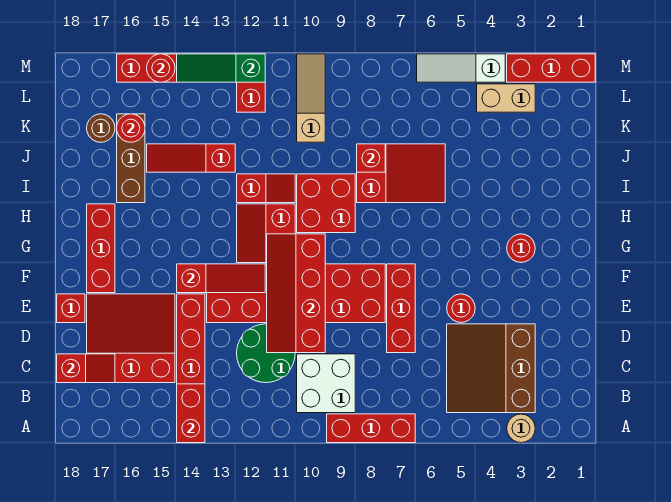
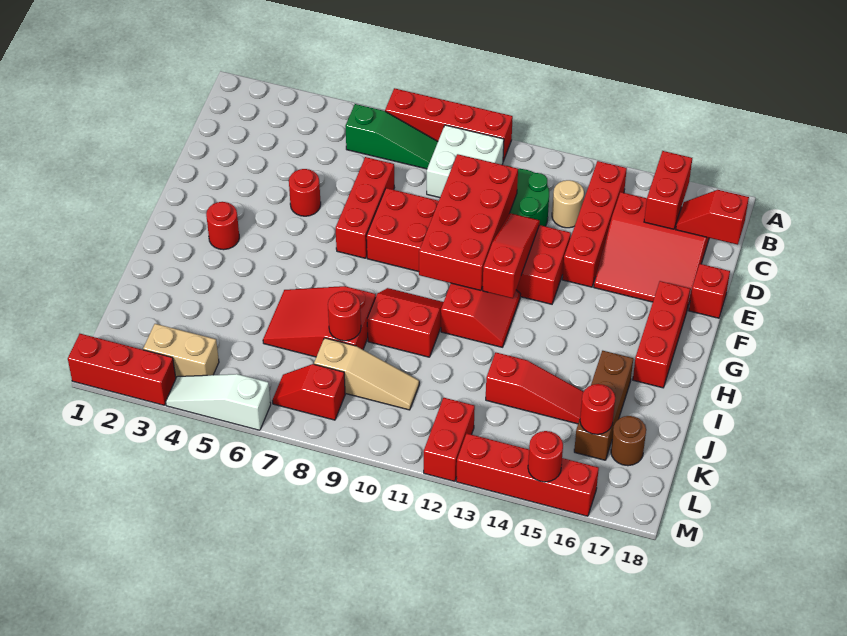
tan round brick A3 level 1 -> tan round brick C13 level 1
red brick A7:A9 level 1 -> red brick A7:A10 level 1
red brick A14:B14 level 2 -> red brick B16:C16 level 2
brown slope B3:D5 level 1 top 3 -> none
red slope D10:G11 level 2 top 10 -> red brick D10:G11 level 2
red slope F12:F14 level 2 top 14 -> red slope E12:G12 level 2 top G
red brick H9:I10 level 1 -> red slope H9:I10 level 1 top I
red slope I11:I12 level 1 top 12 -> red slope L7:L8 level 1 top 8
red brick J8 level 2 -> red round brick J8 level 2
tan slope K10:M10 level 1 top K -> tan slope K8:K10 level 1 top 8
white slope M4:M6 level 1 top 4 -> white slope M4:M6 level 1 top 6
green slope M12:M14 level 2 top 12 -> green slope B6:B8 level 1 top 6

